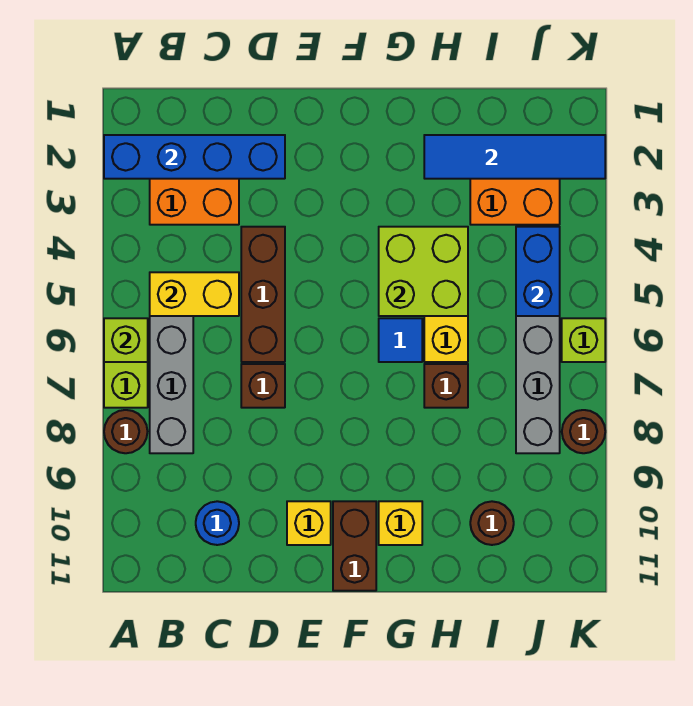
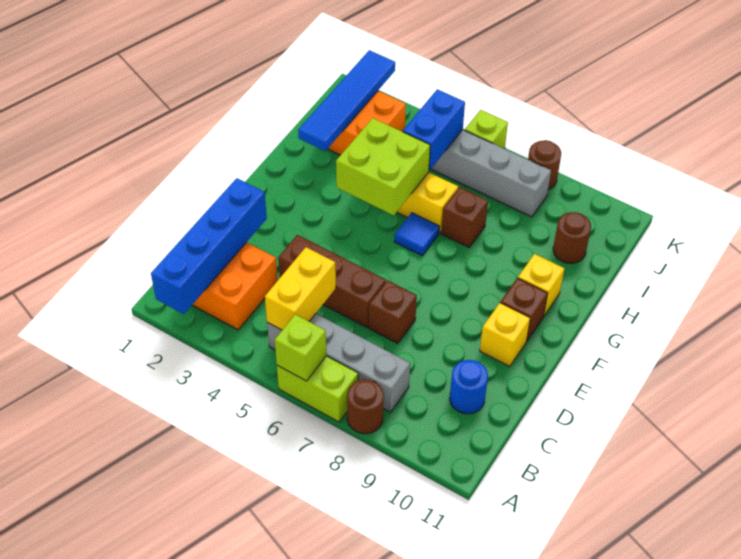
brown brick F10:F11 level 1 -> brown brick F10 level 1
blue brick J4:J5 level 2 -> blue brick I5:J5 level 2

